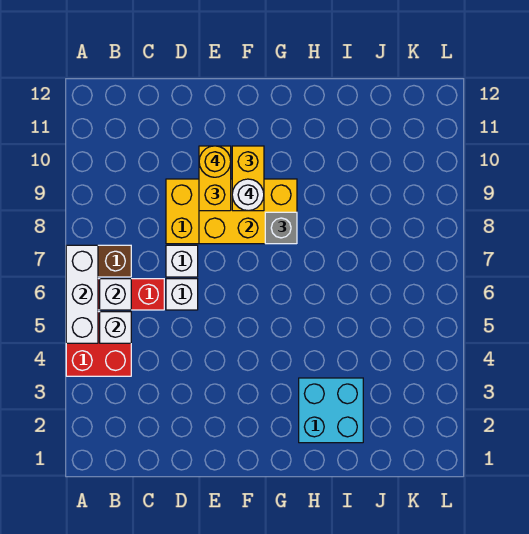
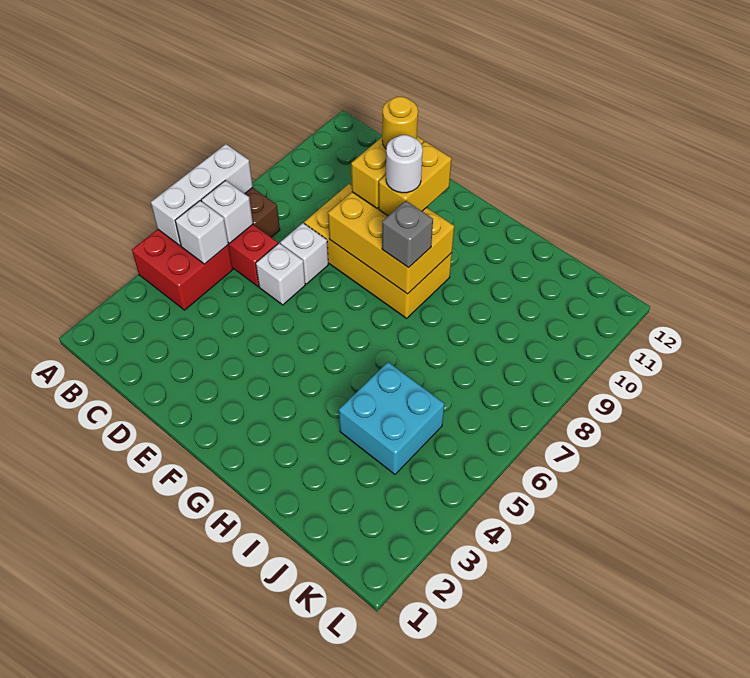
cyan brick H2:I3 level 1 -> cyan brick I4:J5 level 1

